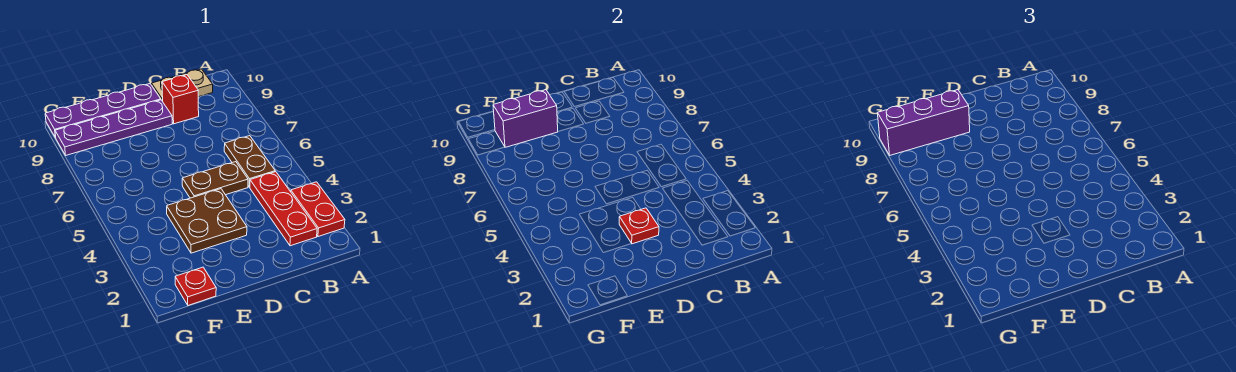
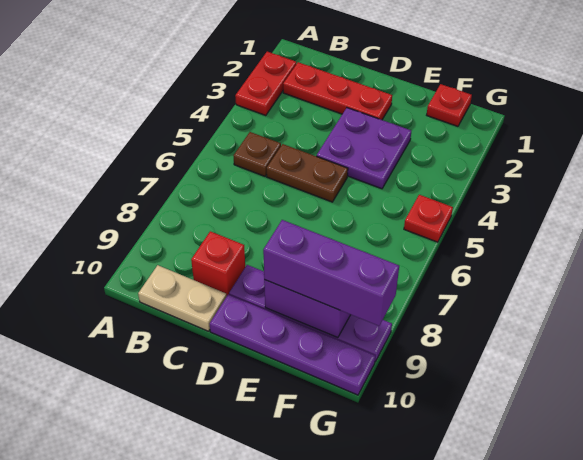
red plate B2:B4 level 1 -> red plate B2:D2 level 1
brown plate B5:B6 level 1 -> brown plate B5 level 1
brown plate D3:E4 level 1 -> purple plate D3:E4 level 1
red plate D3 level 2 -> red plate G5 level 1

